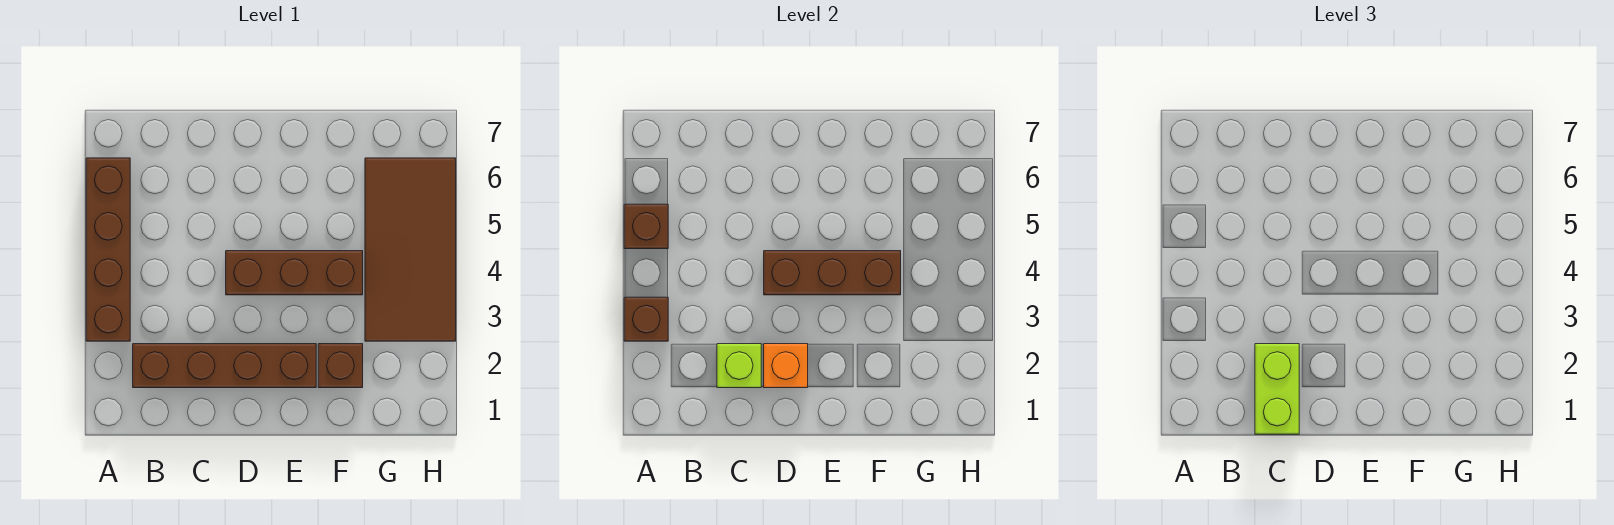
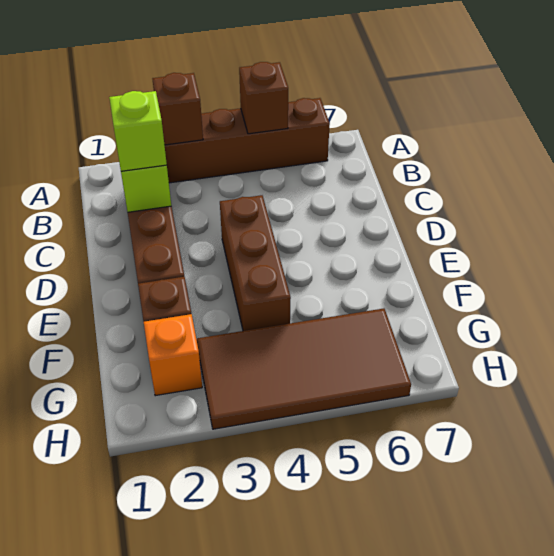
lime brick C1:C2 level 3 -> lime brick C2 level 3
orange brick D2 level 2 -> orange brick G2 level 1
brown brick D4:F4 level 2 -> none

